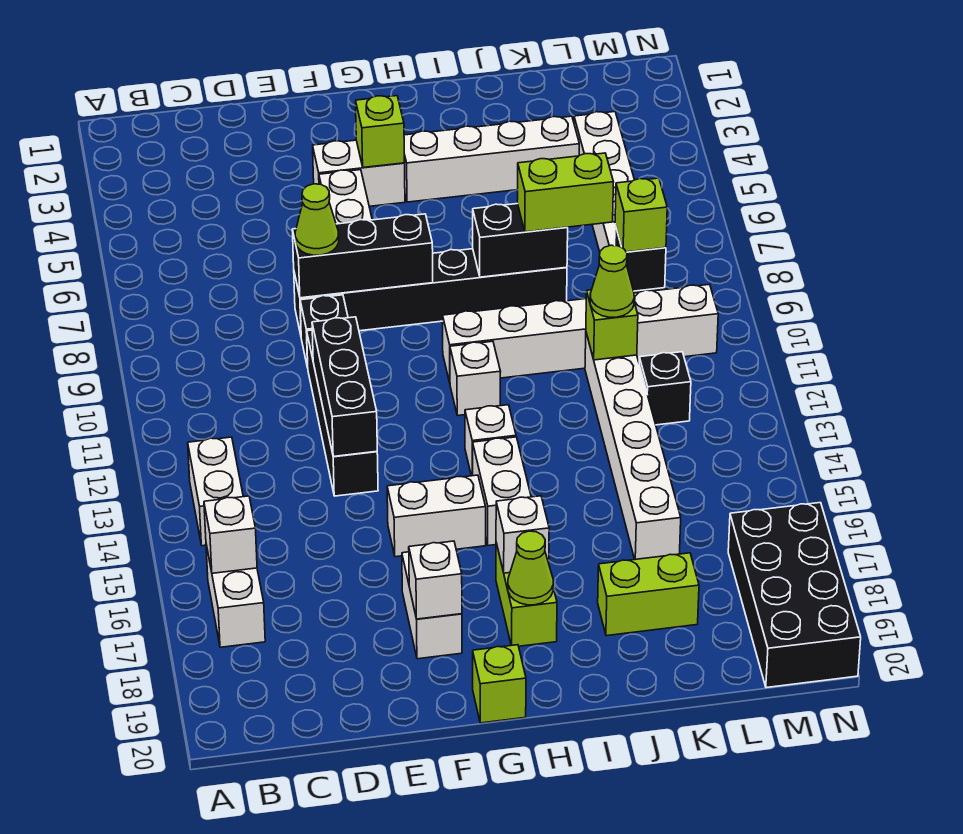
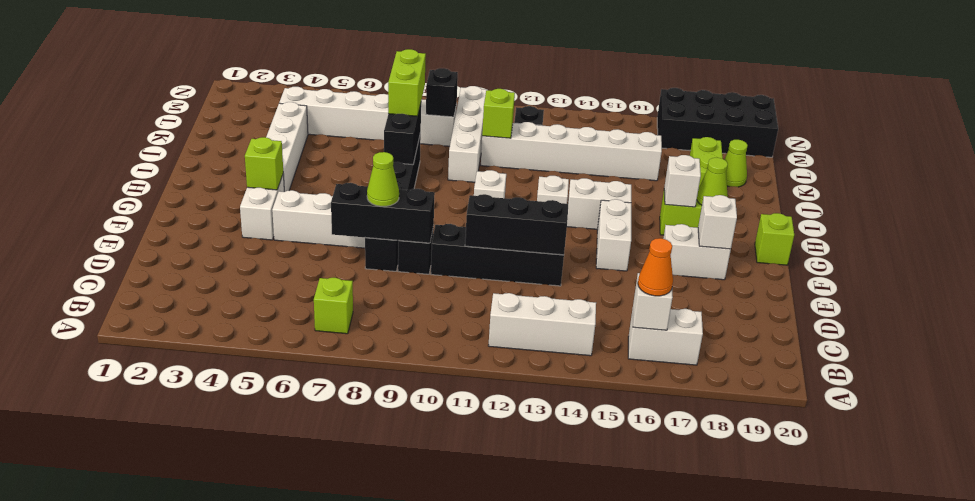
white brick B13:B14 level 1 -> white brick B12:B14 level 1
none -> orange cone B16 level 3
black brick E8:G8 level 2 -> black brick E7:E9 level 2
white brick H10:M10 level 1 -> white brick J10:M10 level 1
lime cone K11 level 3 -> lime cone K19 level 1
lime brick L9 level 3 -> lime brick B7 level 1

